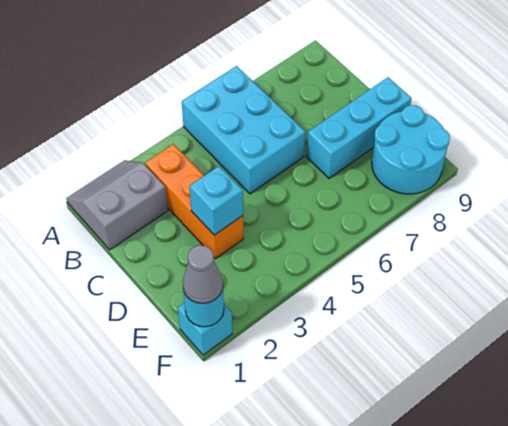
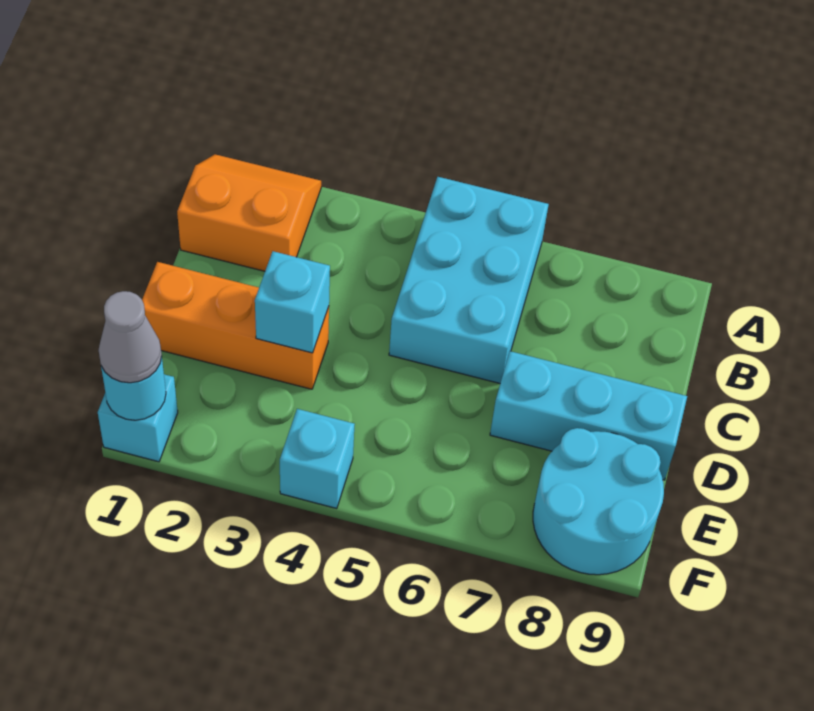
grey slope A1:B2 level 1 top B -> orange slope A1:B2 level 1 top B
orange brick B3:D3 level 1 -> orange brick D1:D3 level 1
none -> cyan brick F4 level 1

